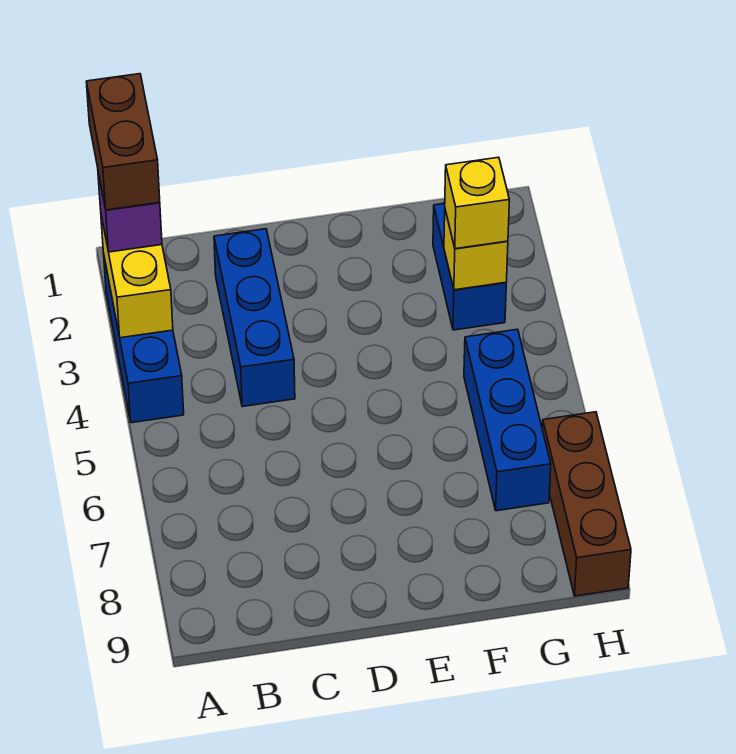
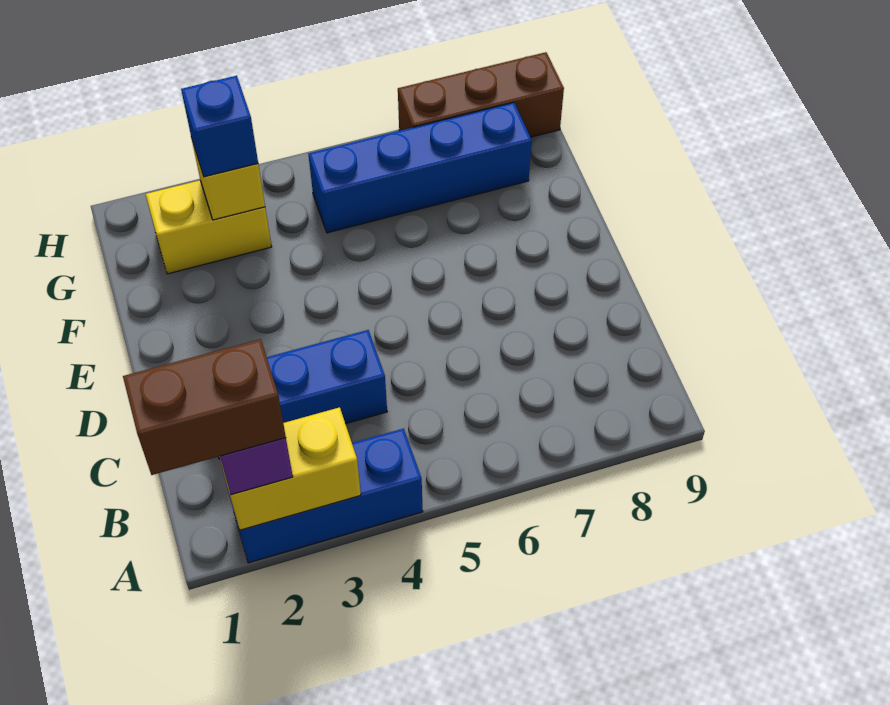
blue brick G2:G3 level 1 -> yellow brick G2:G3 level 1
yellow brick G3 level 3 -> blue brick G3 level 3
blue brick G5:G7 level 1 -> blue brick G5:G8 level 1

